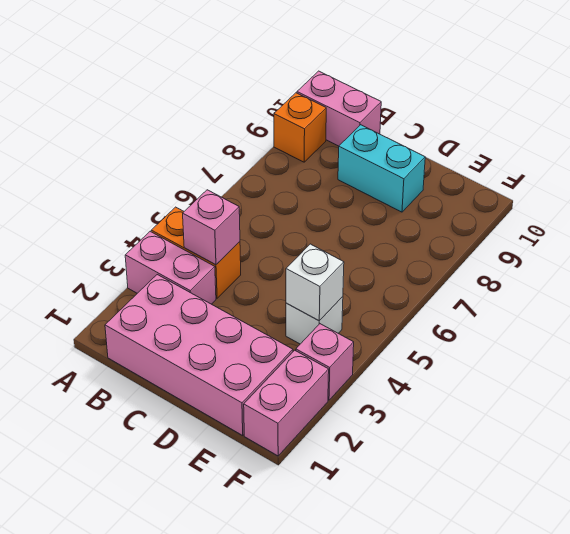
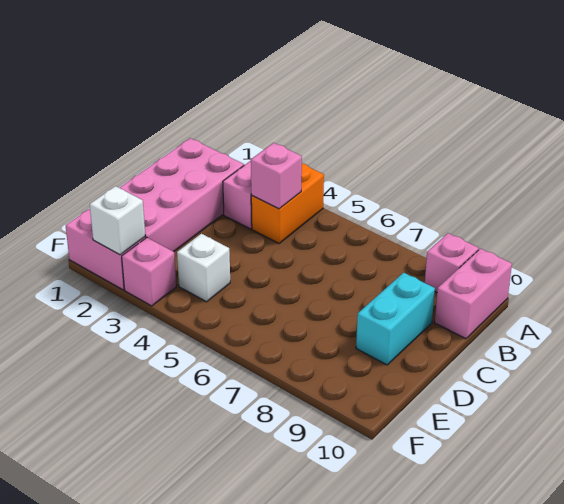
orange brick A9 level 1 -> pink brick A9 level 1
white brick E4 level 2 -> white brick F2 level 2

